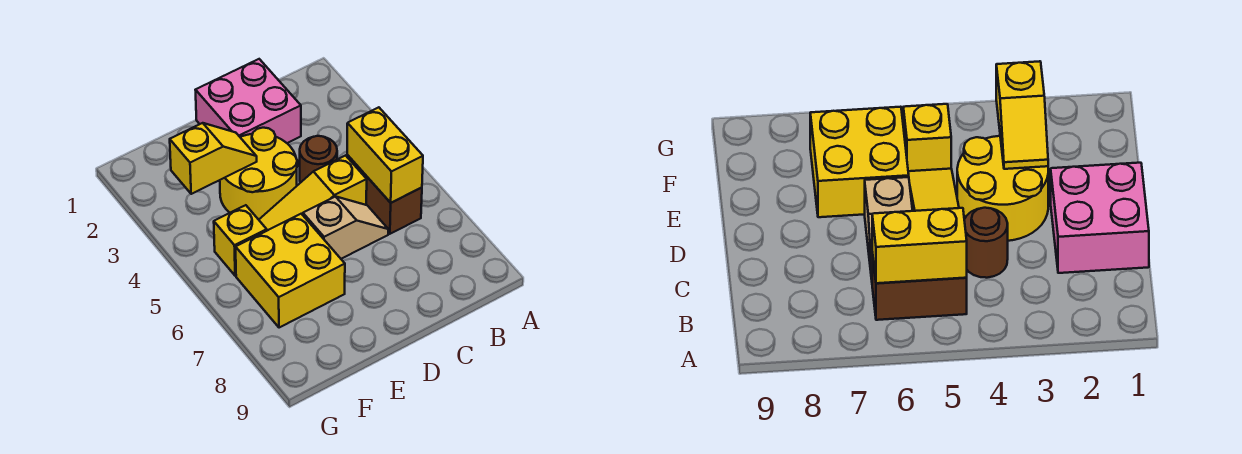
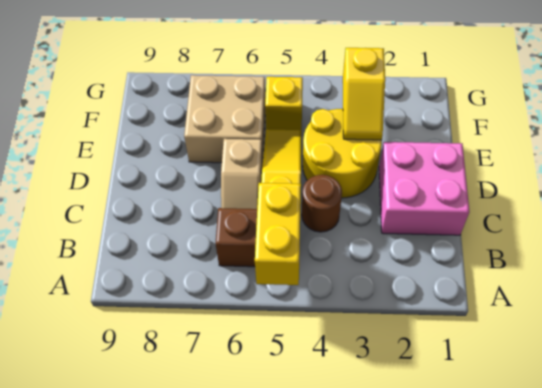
yellow brick B5:B6 level 2 -> yellow brick A5:B5 level 2
yellow brick E6:F7 level 1 -> tan brick E6:F7 level 1

